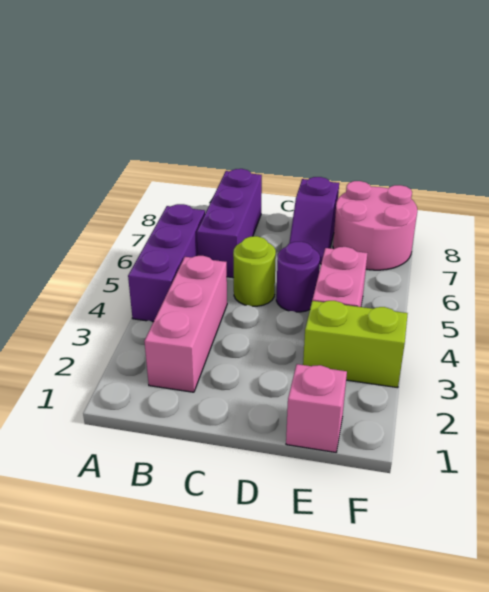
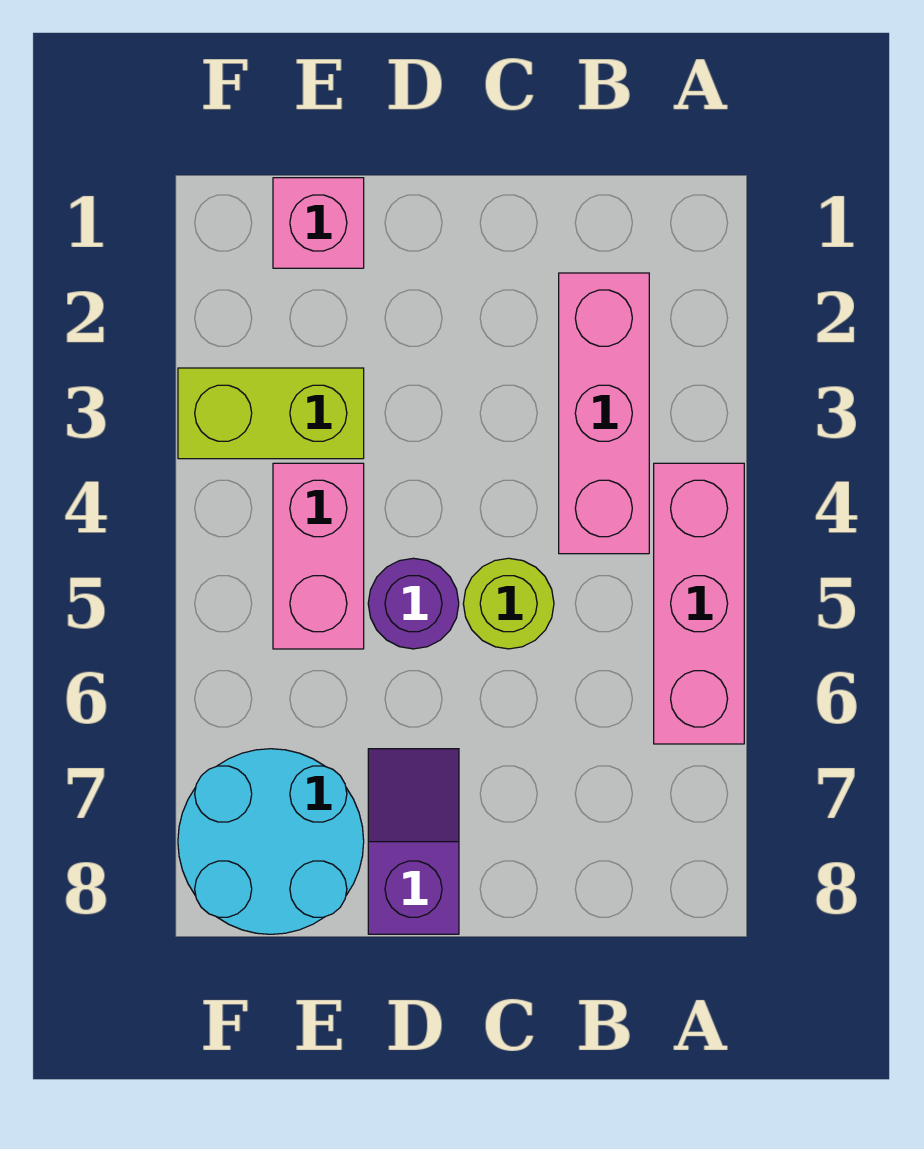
purple brick A4:A6 level 1 -> pink brick A4:A6 level 1
purple brick B6:B8 level 1 -> none
pink round brick E7:F8 level 1 -> cyan round brick E7:F8 level 1

